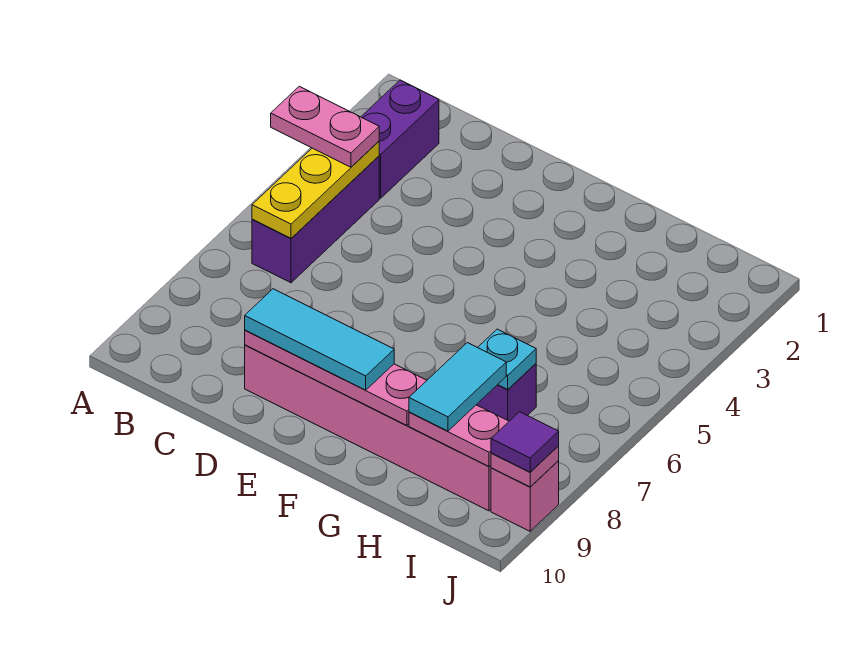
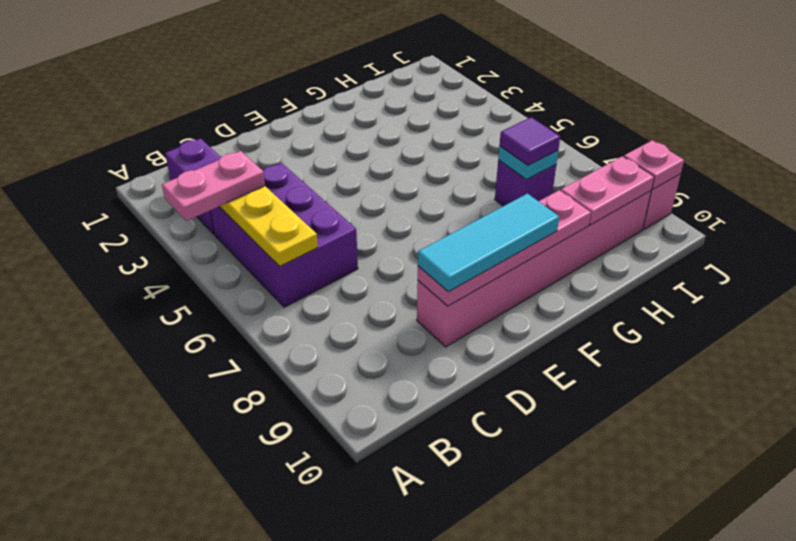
purple brick B4:B6 level 1 -> purple brick B4:C6 level 1
cyan tile H8:H9 level 3 -> none
purple tile J9 level 3 -> purple tile H7 level 3

